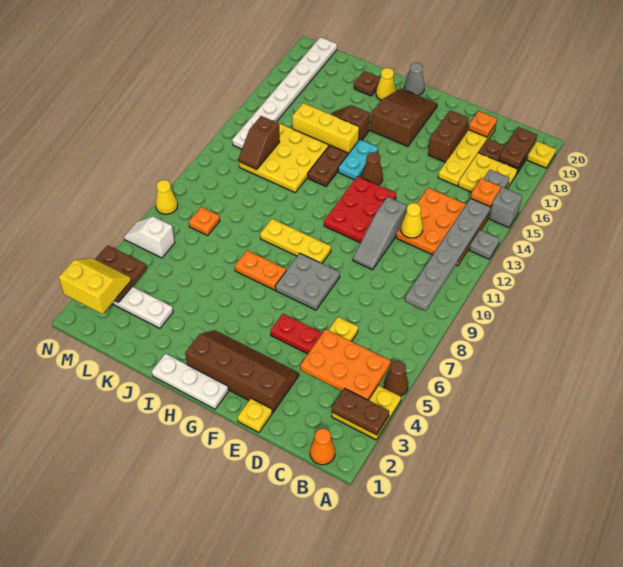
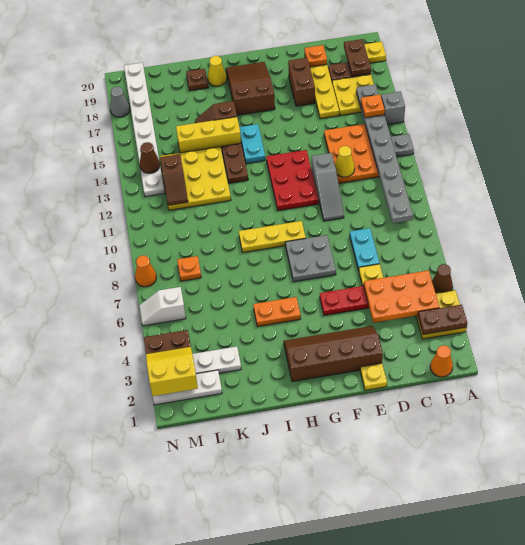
none -> cyan plate D7:D8 level 1
white plate G1:I1 level 1 -> white plate L2:N2 level 1
brown cone G14 level 1 -> brown cone M14 level 2
orange plate H7:I7 level 1 -> orange plate H5:I5 level 1
grey cone H20 level 1 -> grey cone N18 level 1
yellow cone N8 level 1 -> orange cone N8 level 1

